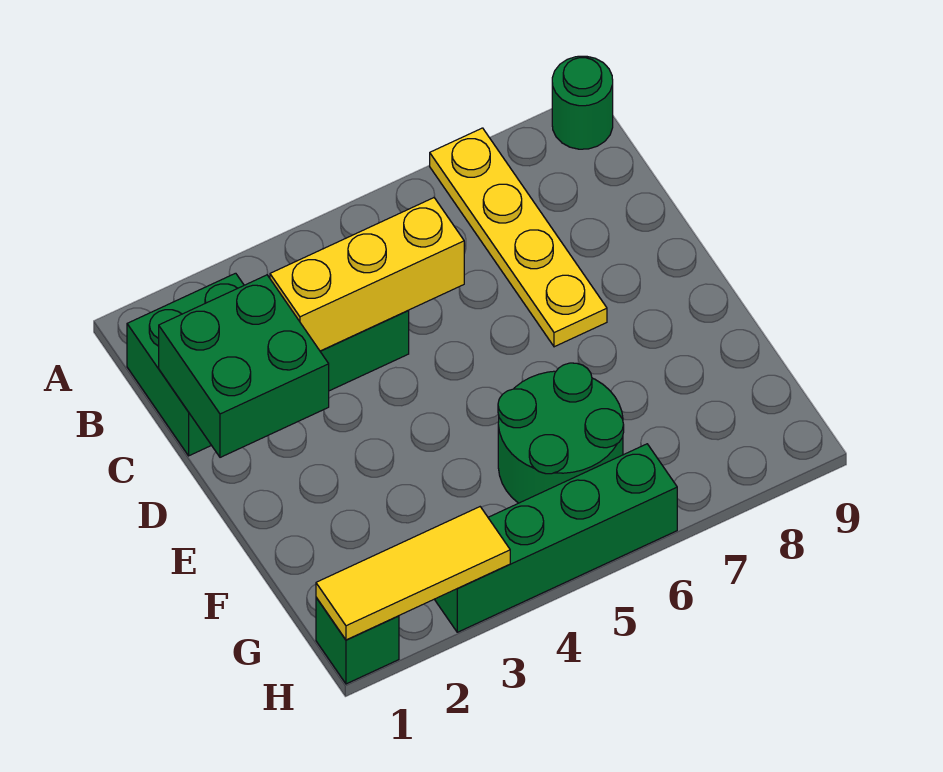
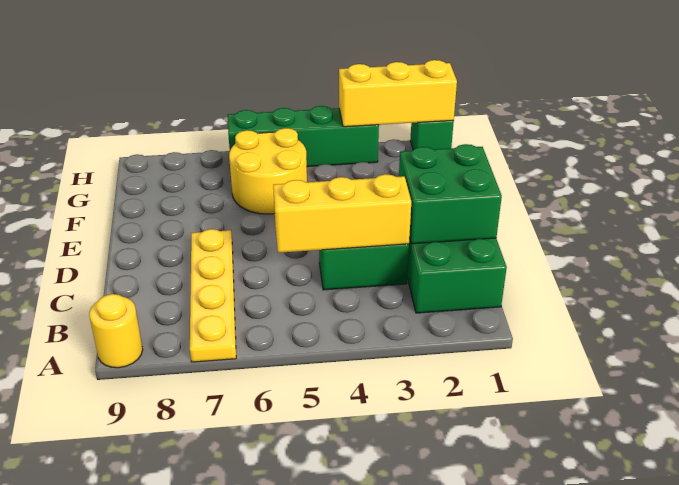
green round brick A9 level 1 -> yellow round brick A9 level 1
green round brick F5:G6 level 1 -> yellow round brick F5:G6 level 1
yellow tile H1:H3 level 2 -> yellow brick H1:H3 level 2

